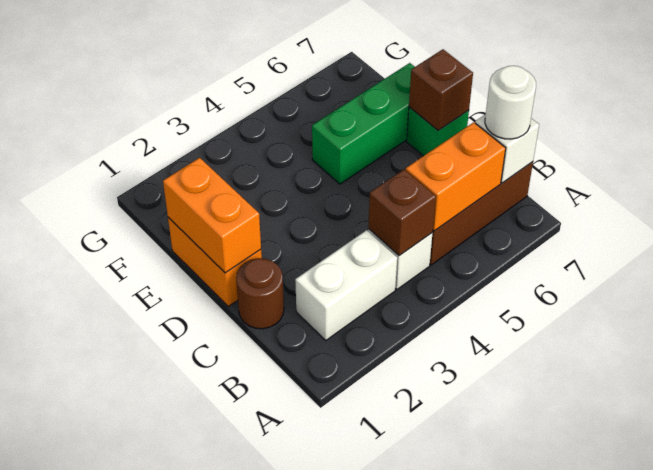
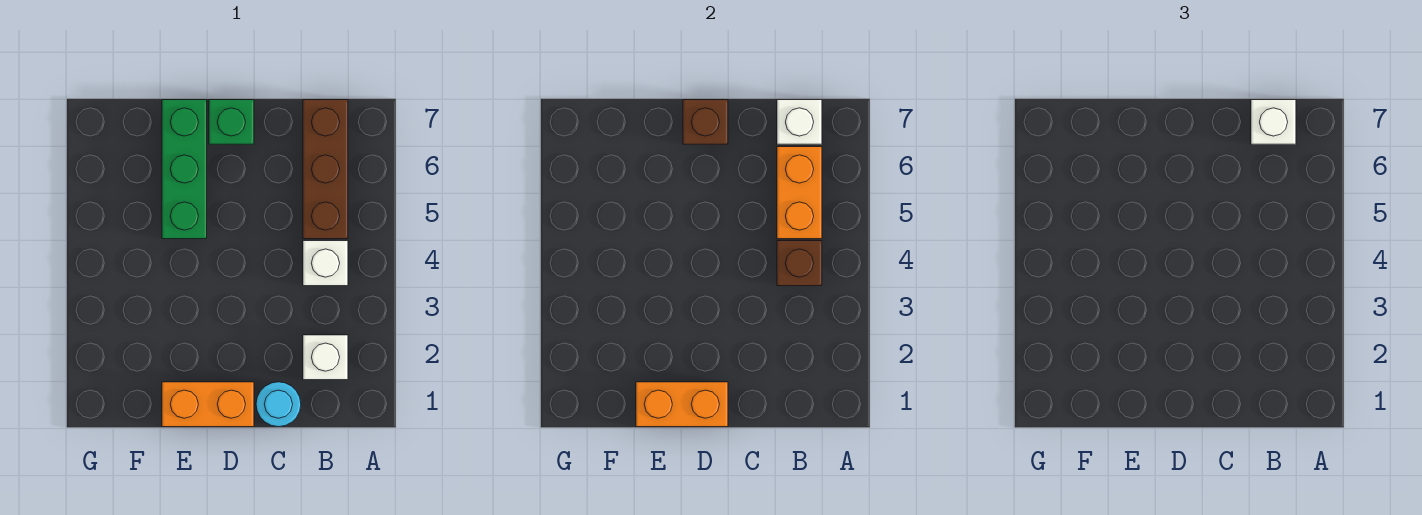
white brick B2:B3 level 1 -> white brick B2 level 1
white round brick B7 level 3 -> white brick B7 level 3
brown round brick C1 level 1 -> cyan round brick C1 level 1

